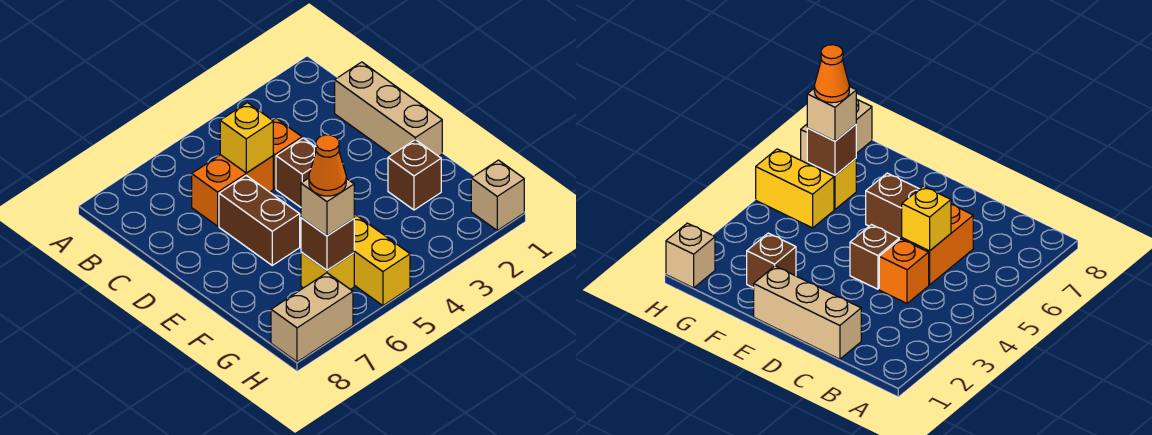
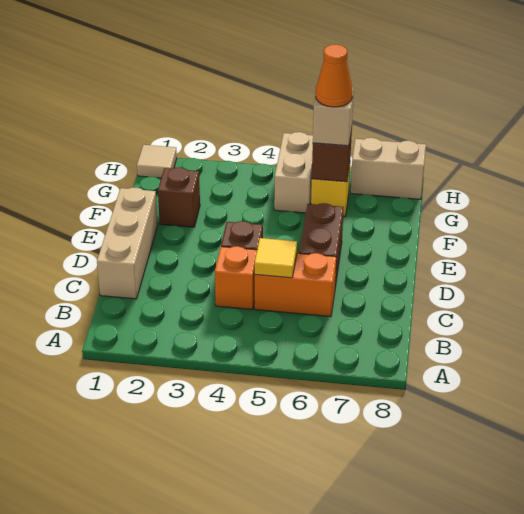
yellow brick C5 level 2 -> yellow tile C5 level 2
yellow brick G5:H5 level 1 -> tan brick G5:H5 level 1
tan brick H1 level 1 -> tan tile H1 level 1

